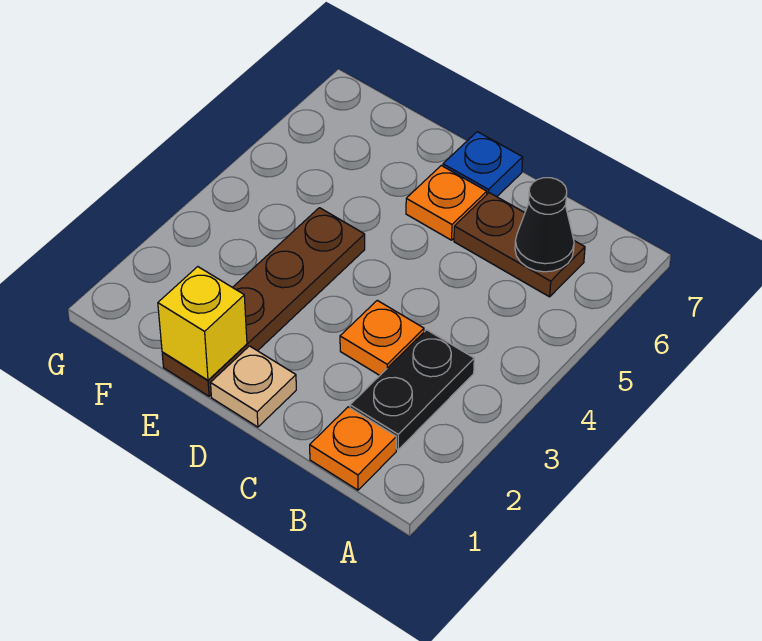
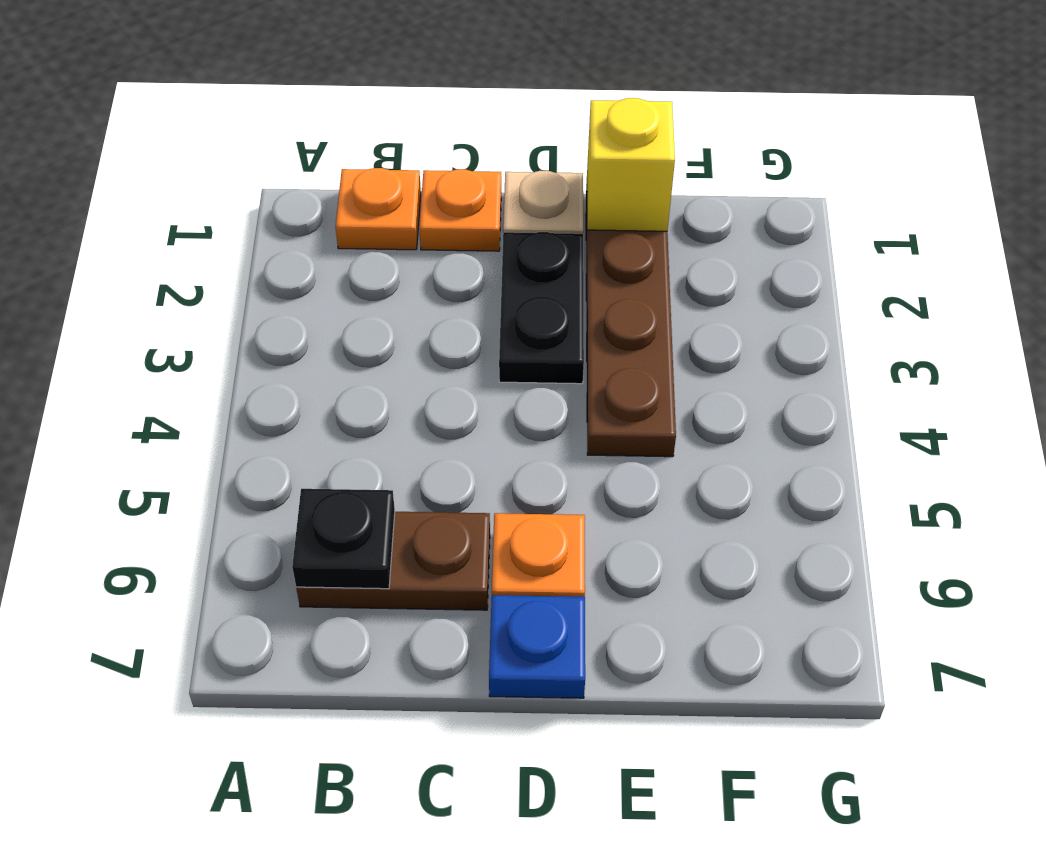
black plate B2:B3 level 1 -> black plate D2:D3 level 1
black cone B6 level 2 -> black plate B6 level 2
orange plate C3 level 1 -> orange plate C1 level 1

